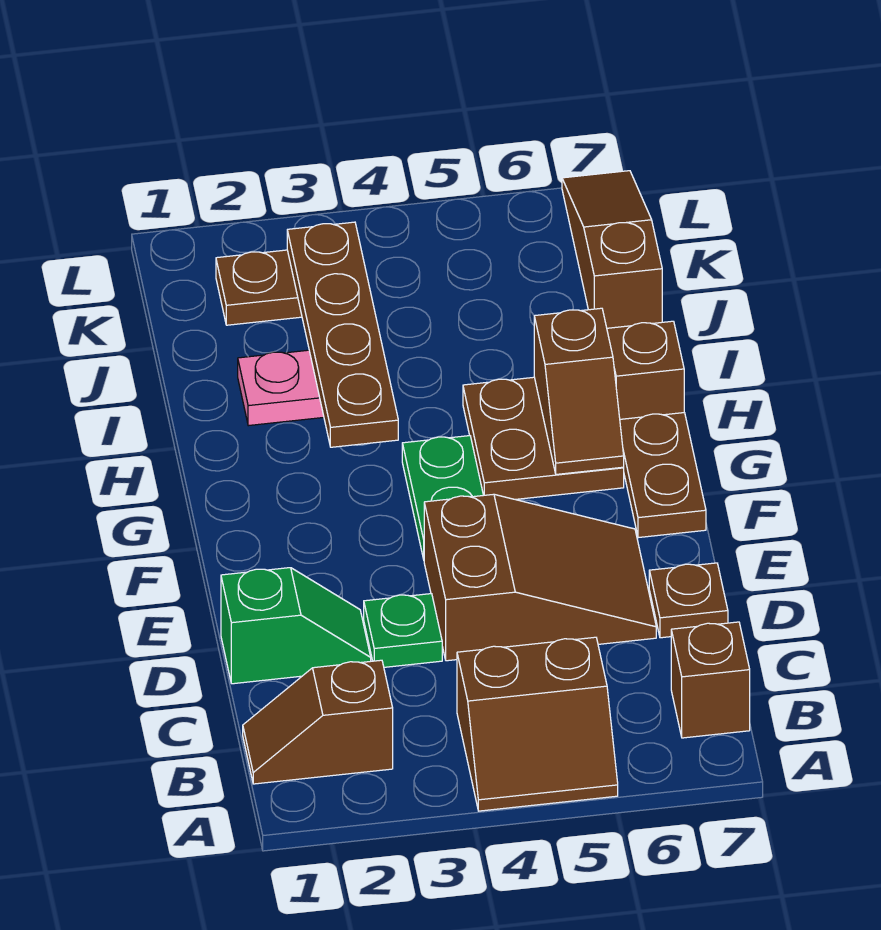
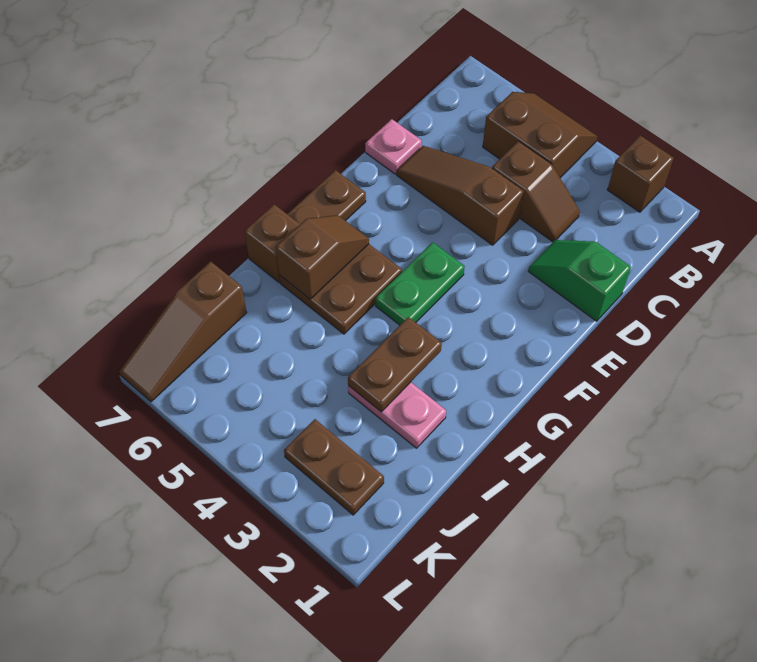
brown slope B1:B2 level 1 top 2 -> brown slope C3:C4 level 1 top 4
brown brick B7 level 1 -> brown brick A2 level 1
green plate D3 level 1 -> none
brown slope D4:E6 level 1 top 4 -> brown slope D4:D6 level 1 top 4
brown plate D7 level 1 -> pink plate D7 level 1
brown plate H3:K3 level 2 -> brown plate H3:I3 level 2

